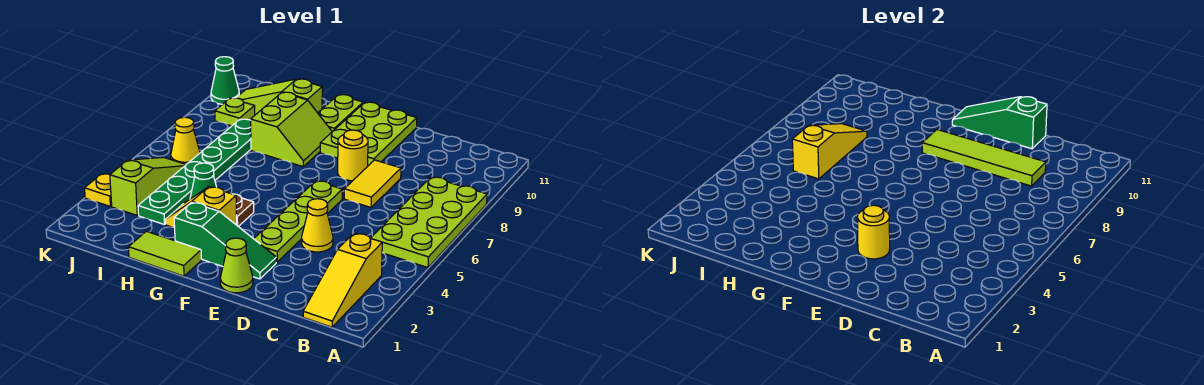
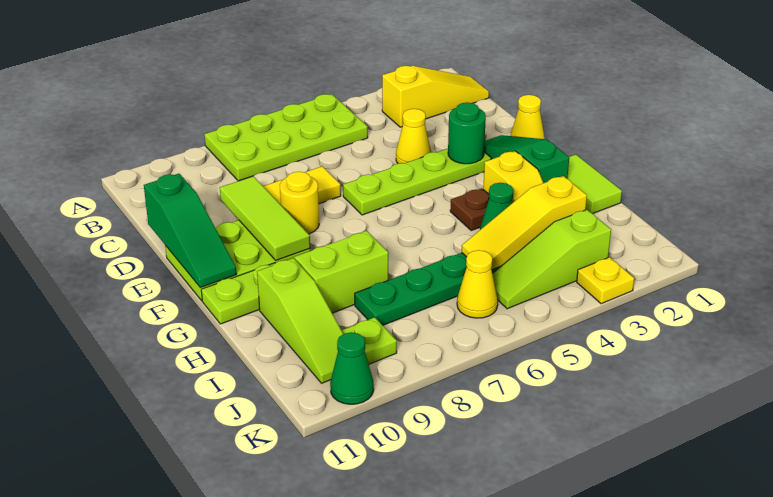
lime tile C9:F9 level 2 -> lime tile D9:F9 level 2
lime cone E1 level 1 -> yellow cone E1 level 1
yellow round brick E3 level 2 -> green round brick E3 level 2
yellow slope I6:I8 level 2 top 6 -> yellow slope I3:I5 level 2 top 3

